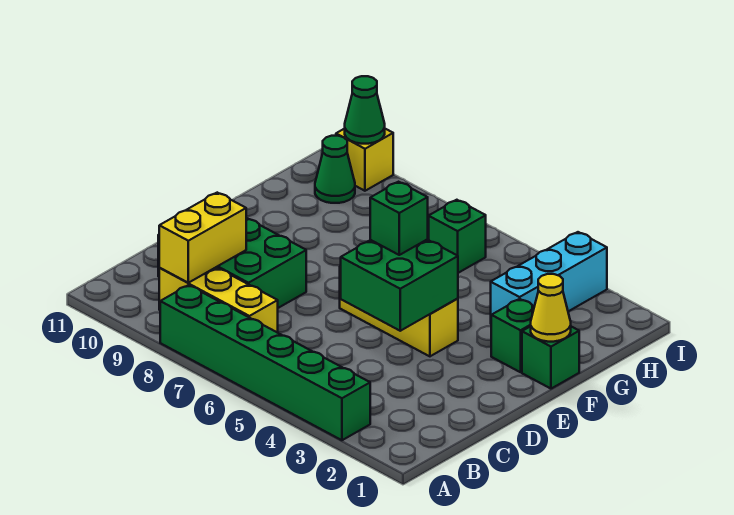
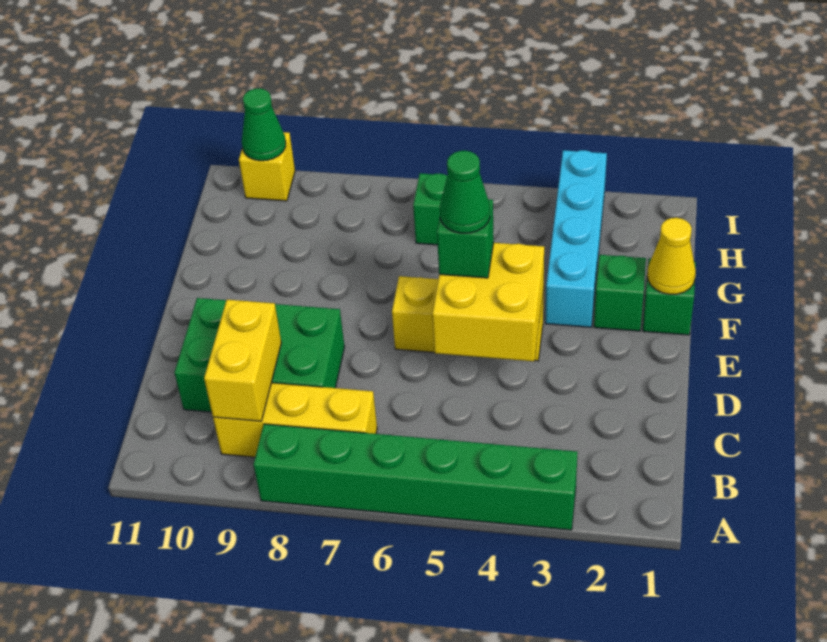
green brick D4:E5 level 2 -> yellow brick D4:E5 level 2
cyan brick G3:I3 level 1 -> cyan brick F3:I3 level 1
green cone H10 level 1 -> green cone E5 level 4

